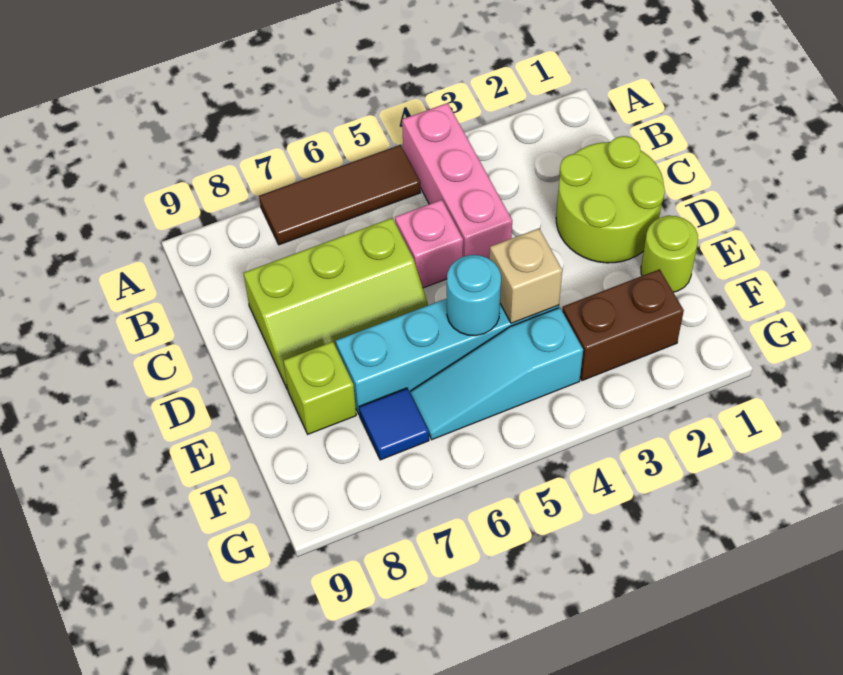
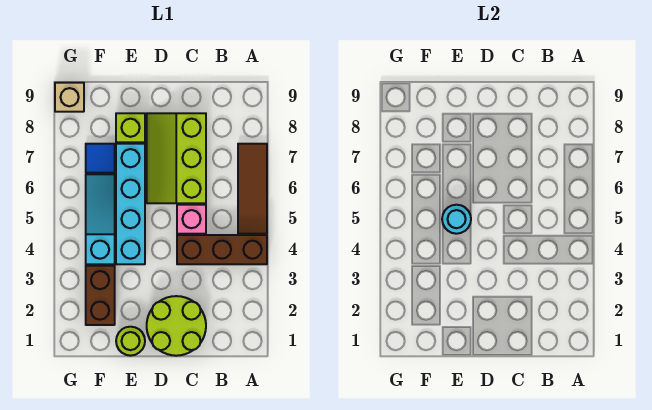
pink brick A4:C4 level 1 -> brown brick A4:C4 level 1
tan brick E4 level 2 -> tan brick G9 level 1

